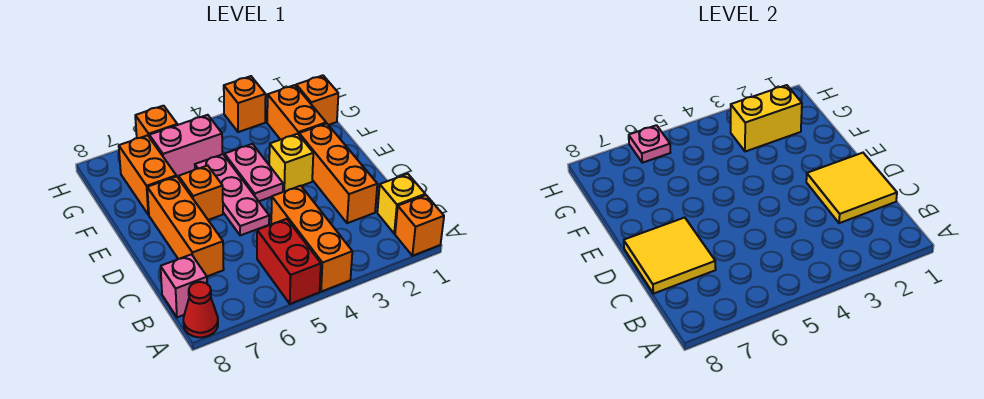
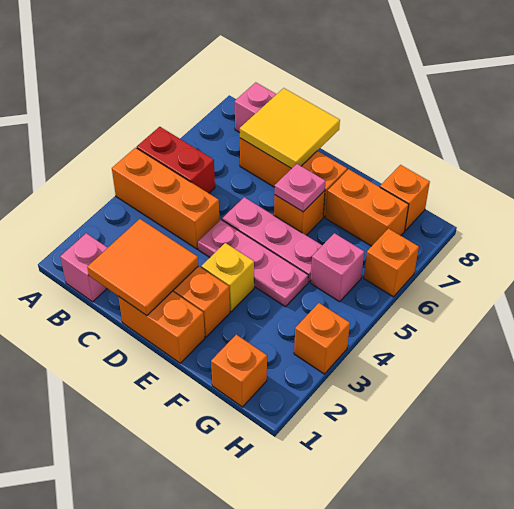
orange brick A1 level 1 -> orange brick G8 level 1
red cone A8 level 1 -> none
yellow brick B1 level 1 -> pink brick B1 level 1
yellow tile C1:D2 level 2 -> orange tile C1:D2 level 2
pink plate E4:F4 level 1 -> pink plate D4:F4 level 1
orange brick F2:G2 level 1 -> orange brick D1:E1 level 1
yellow brick G2:G3 level 2 -> none
pink brick G5:G6 level 1 -> pink brick G5 level 1
pink plate H6 level 2 -> pink plate E6 level 2

